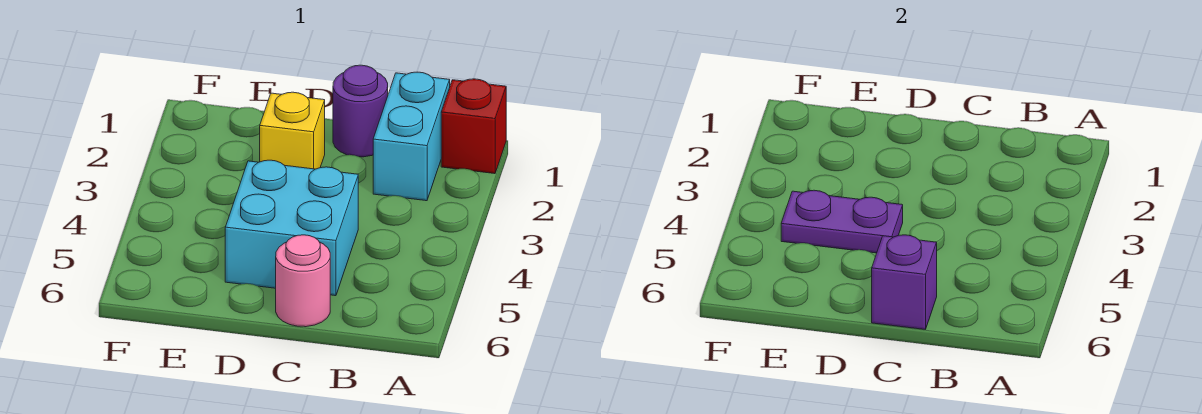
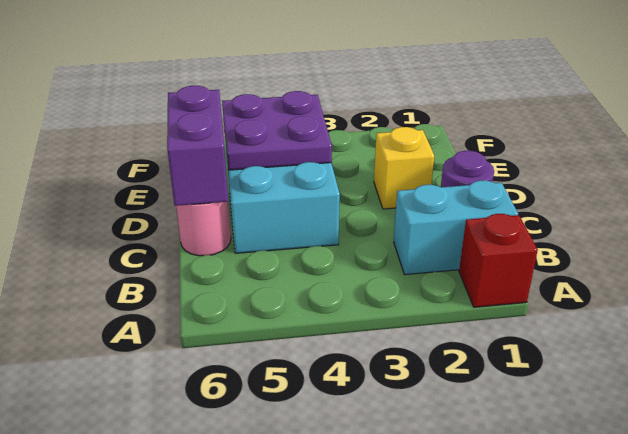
purple brick C6 level 2 -> purple brick C6:D6 level 2
purple plate D4:E4 level 2 -> purple plate D4:E5 level 2

